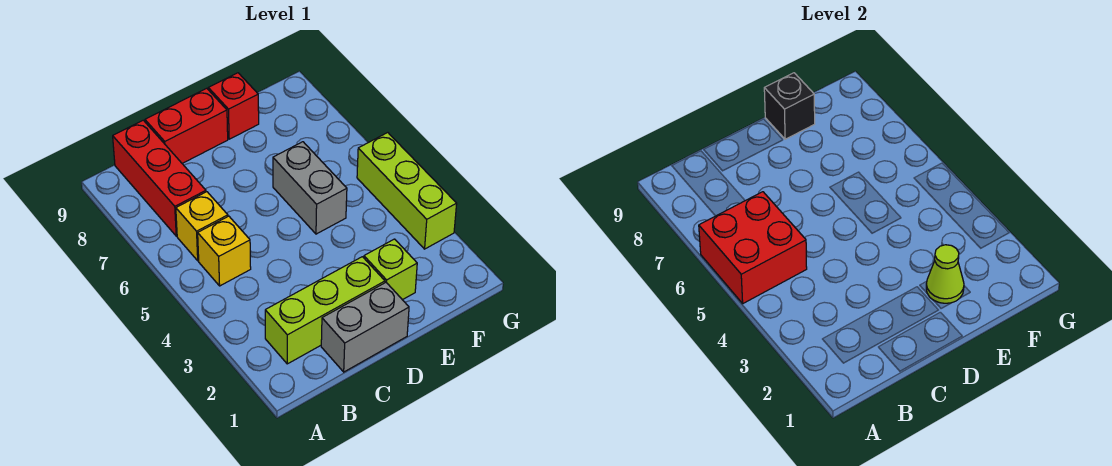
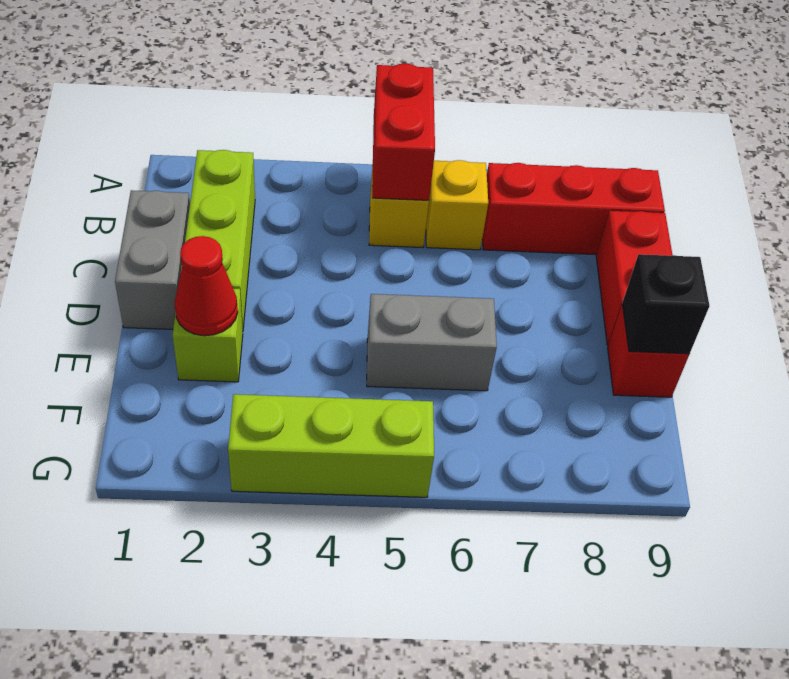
red brick A5:B6 level 2 -> red brick A5:B5 level 2
lime cone E2 level 2 -> red cone E2 level 2

